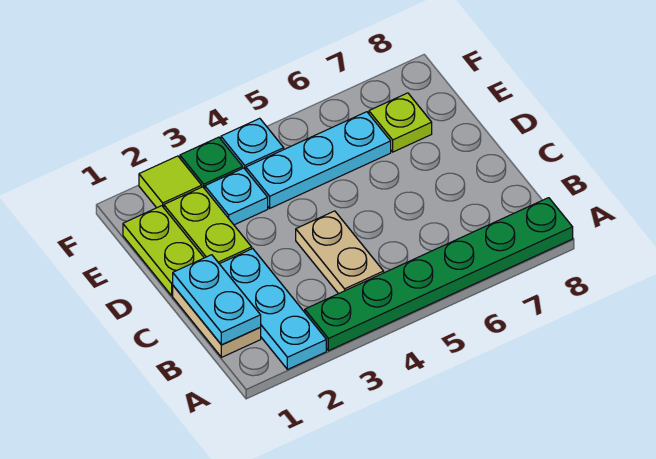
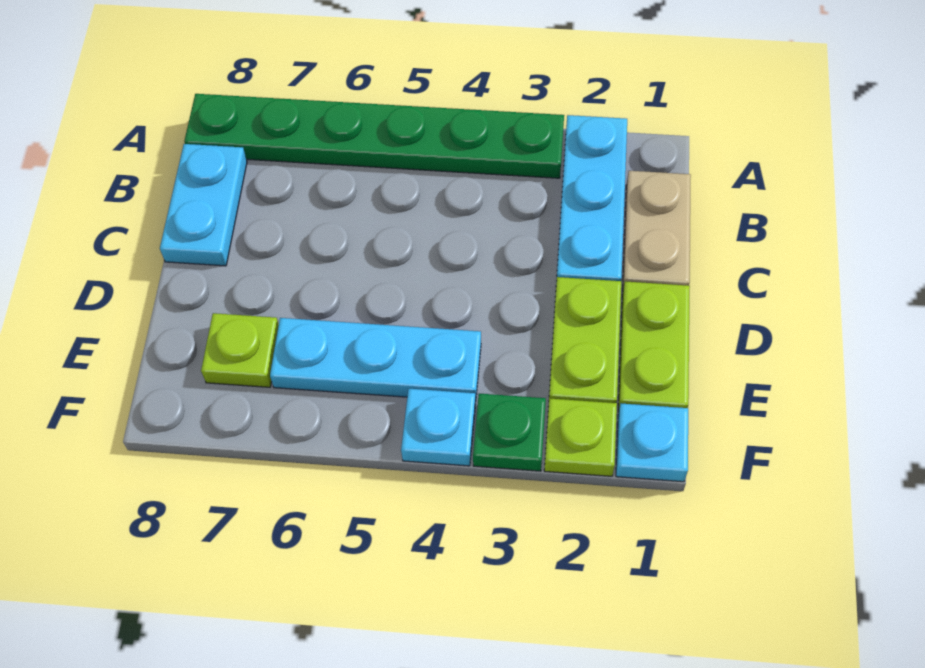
cyan plate B1:C1 level 2 -> cyan plate B8:C8 level 1
tan plate B4:C4 level 1 -> none
cyan plate E3 level 1 -> cyan plate F1 level 1
lime tile F2 level 1 -> lime plate F2 level 1

